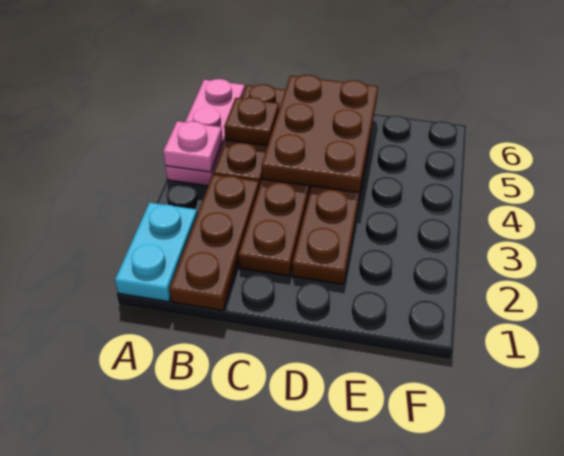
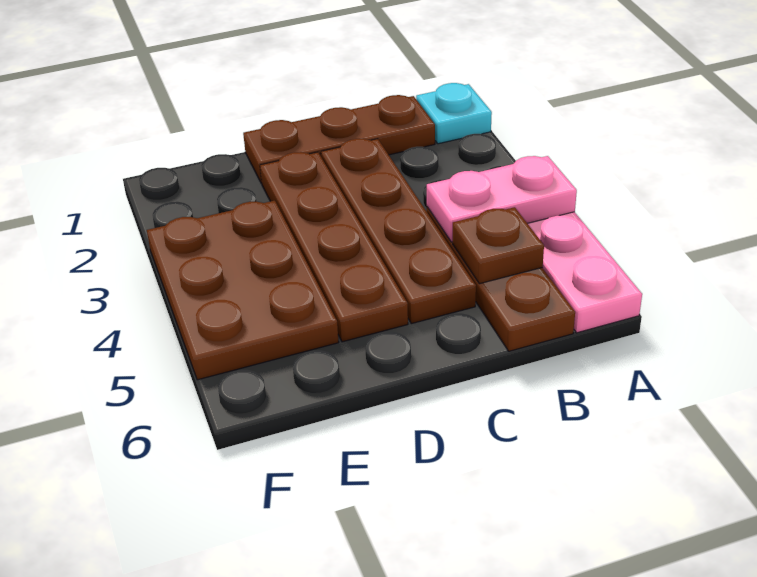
cyan plate A1:A2 level 1 -> cyan plate A1 level 1
pink plate A4 level 2 -> pink plate A4:B4 level 2
brown plate B1:B3 level 1 -> brown plate B1:D1 level 1
brown plate C4:D6 level 2 -> brown plate E3:F5 level 1

